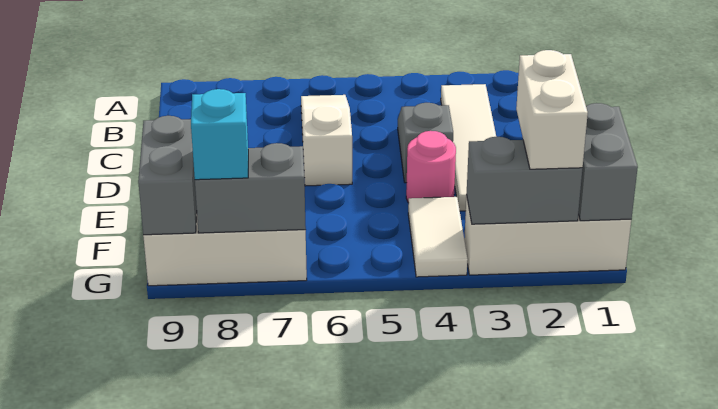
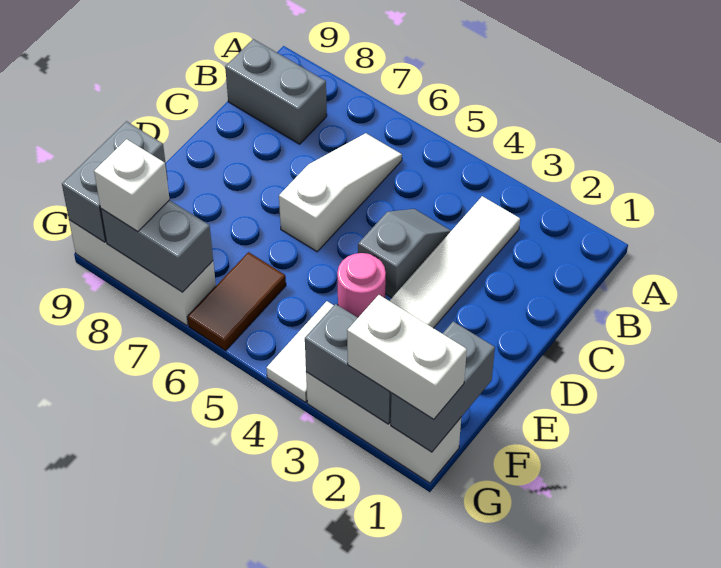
none -> grey brick B8:B9 level 1
white brick F2:G2 level 3 -> white brick G1:G2 level 3
none -> brown tile F6:G6 level 1
cyan brick G8 level 3 -> white brick G8 level 3

